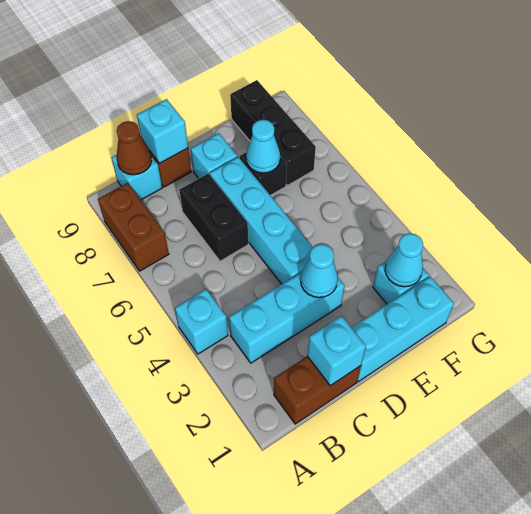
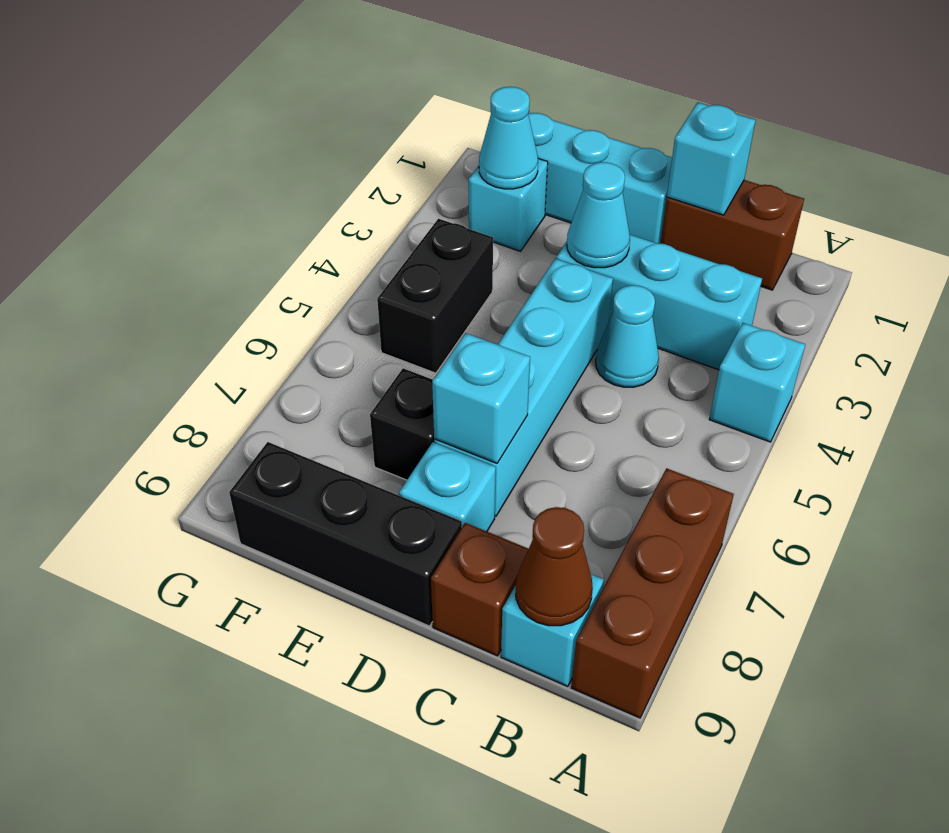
brown brick A7:A8 level 1 -> brown brick A7:A9 level 1
black brick C6:C7 level 1 -> black brick F4:F5 level 1
cyan brick C9 level 2 -> cyan brick D7 level 2
cyan cone E7 level 2 -> cyan cone C4 level 1
black brick F7:F9 level 1 -> black brick D9:F9 level 1

